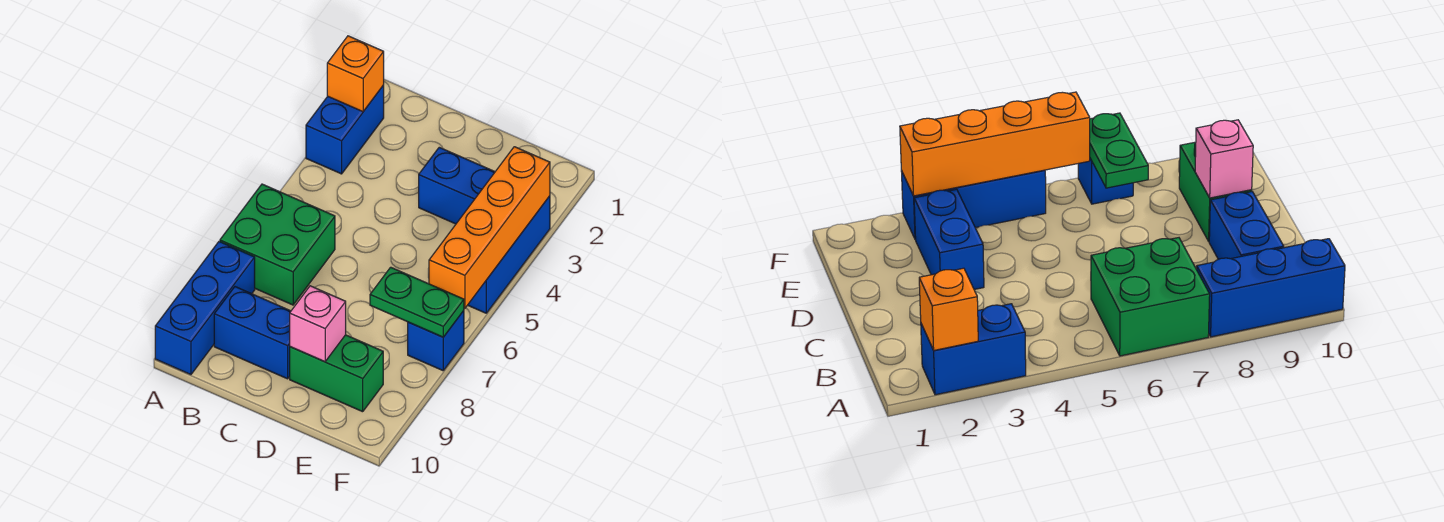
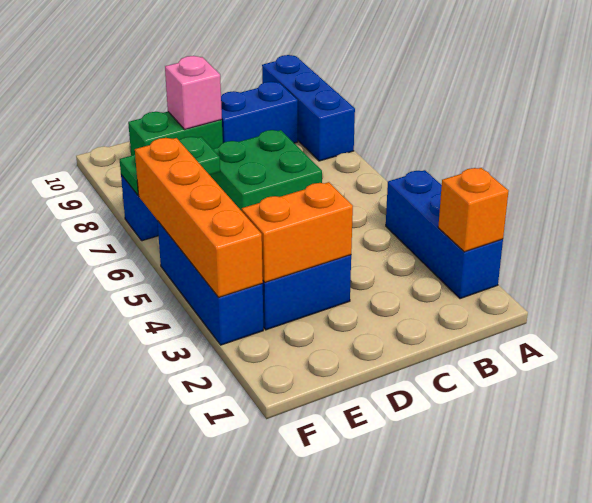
blue brick A2:A3 level 1 -> blue brick A2:A4 level 1
green brick A6:B7 level 1 -> green brick C6:D7 level 1
none -> orange brick D3:E3 level 2

